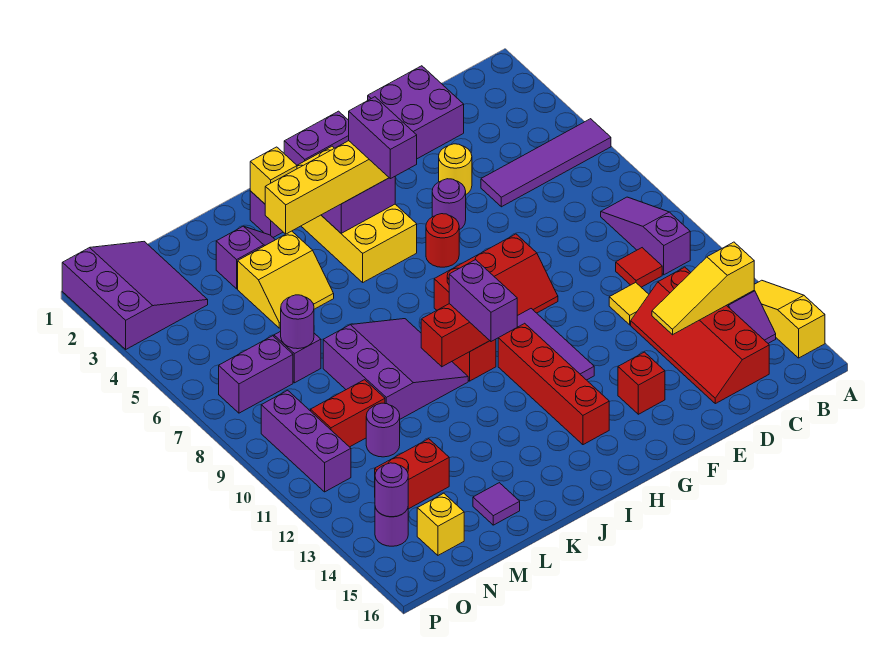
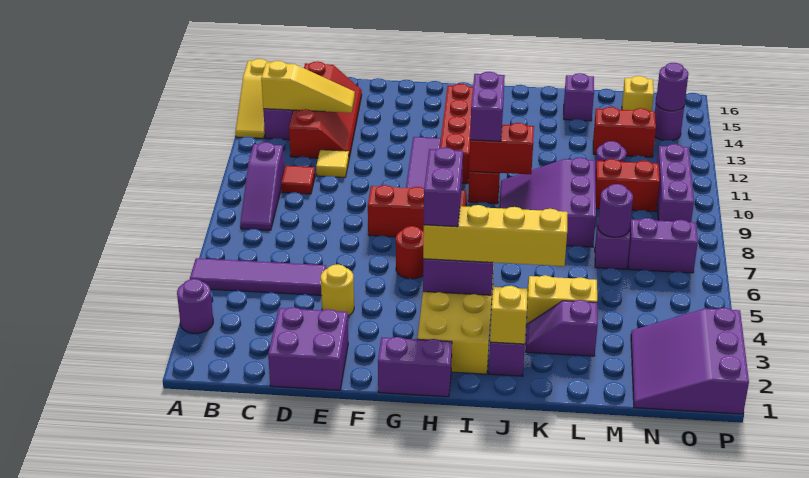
purple round brick F5 level 1 -> purple round brick A3 level 1
red brick F14 level 1 -> none
purple tile L15 level 1 -> purple brick L15 level 1

